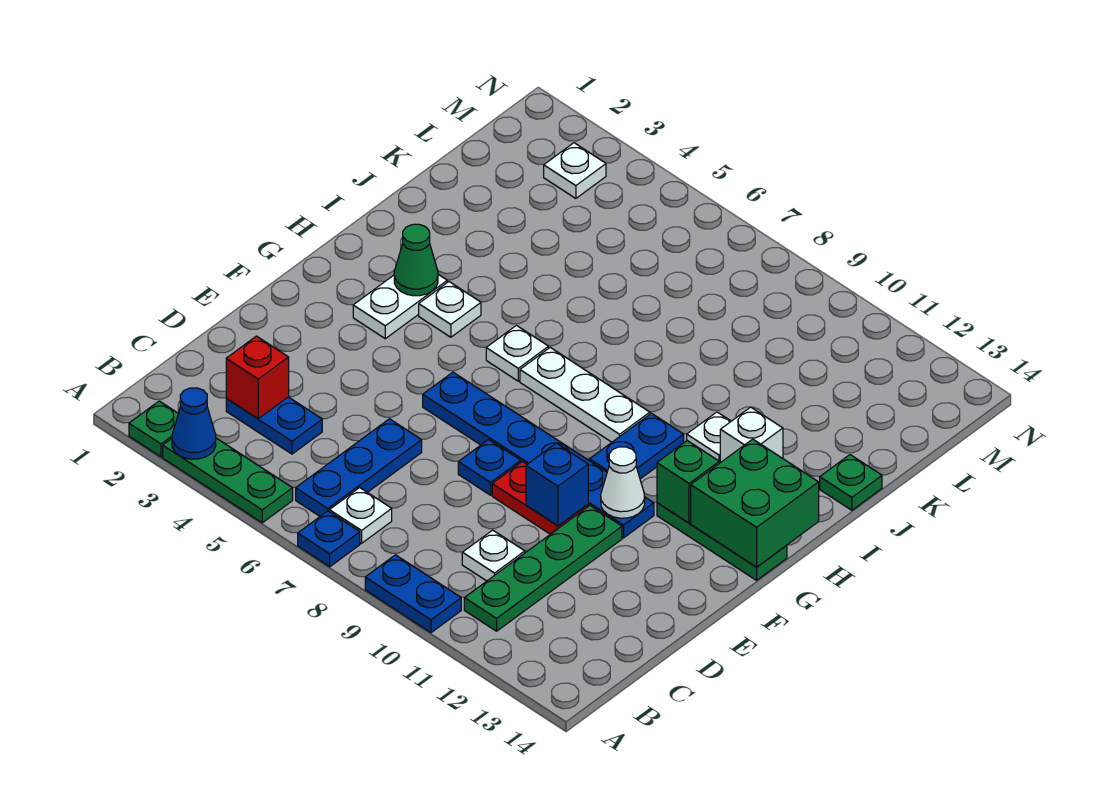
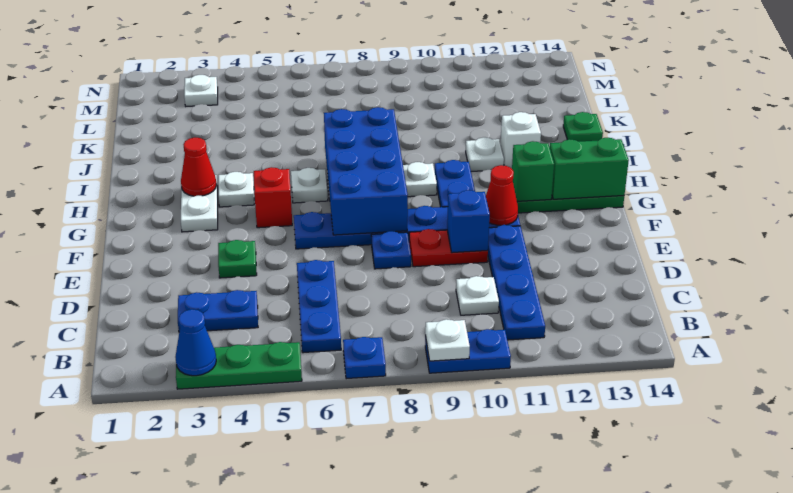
green plate A2 level 1 -> green plate E4 level 1
white plate B7 level 1 -> white plate A9 level 2
green plate B11:E11 level 1 -> blue plate B11:E11 level 1
red brick C3 level 2 -> red brick G5 level 1
none -> blue brick F7:I8 level 2
white cone F11 level 2 -> red cone F11 level 2
green brick G13:H14 level 2 -> green brick G13:G14 level 2
green cone H3 level 2 -> red cone H3 level 2

